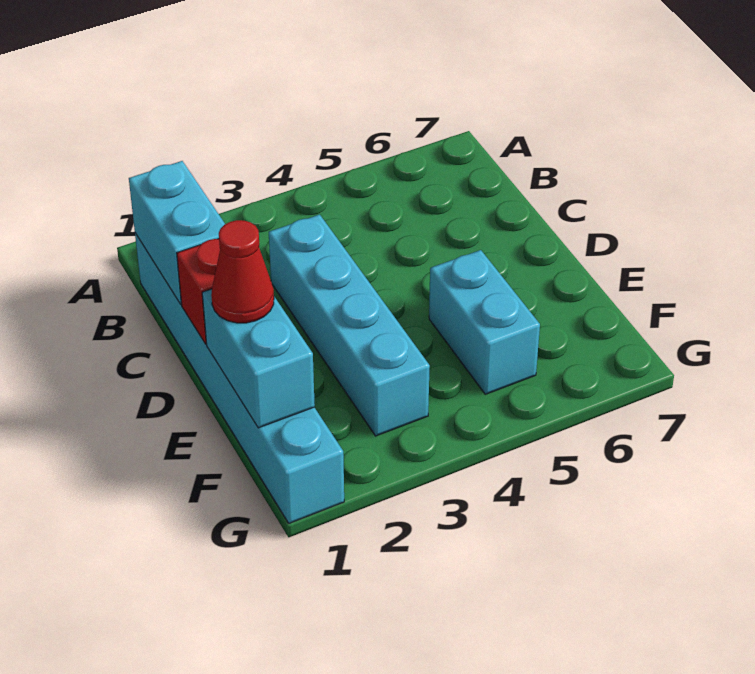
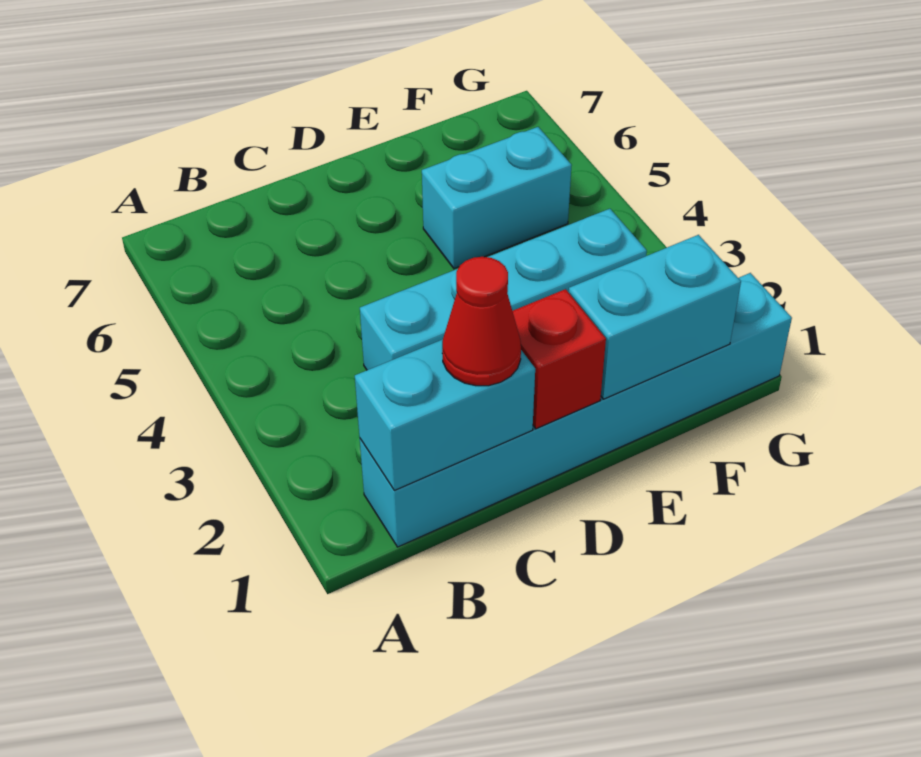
red cone E1 level 3 -> red cone C1 level 3

